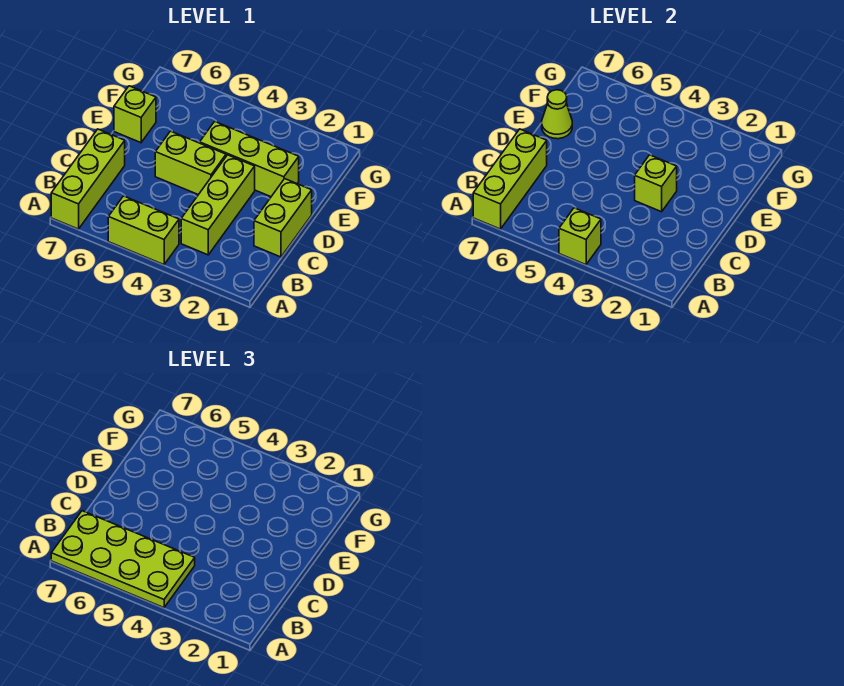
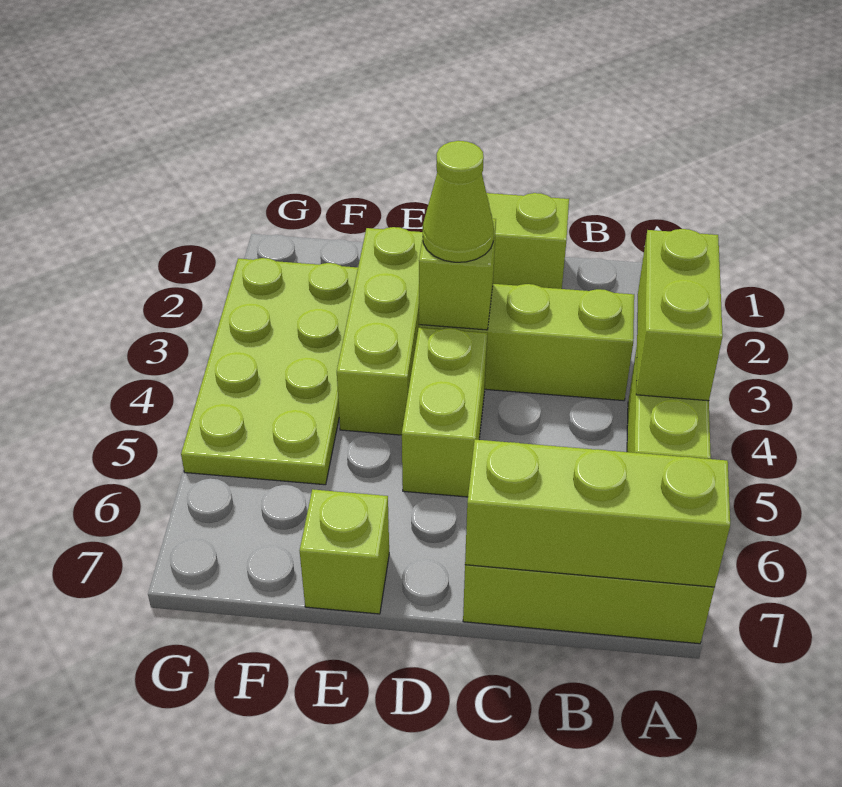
lime brick A4 level 2 -> lime brick A3:A4 level 2
lime plate A4:B7 level 3 -> lime plate F2:G5 level 1
lime cone E7 level 2 -> lime cone D3 level 3

